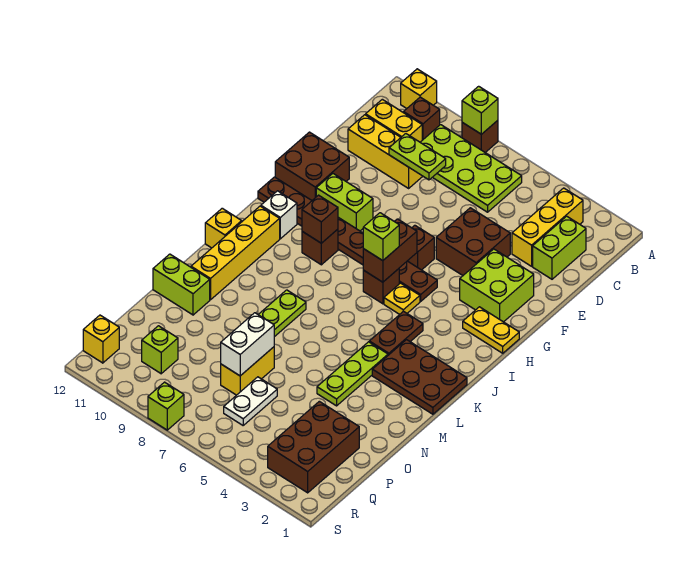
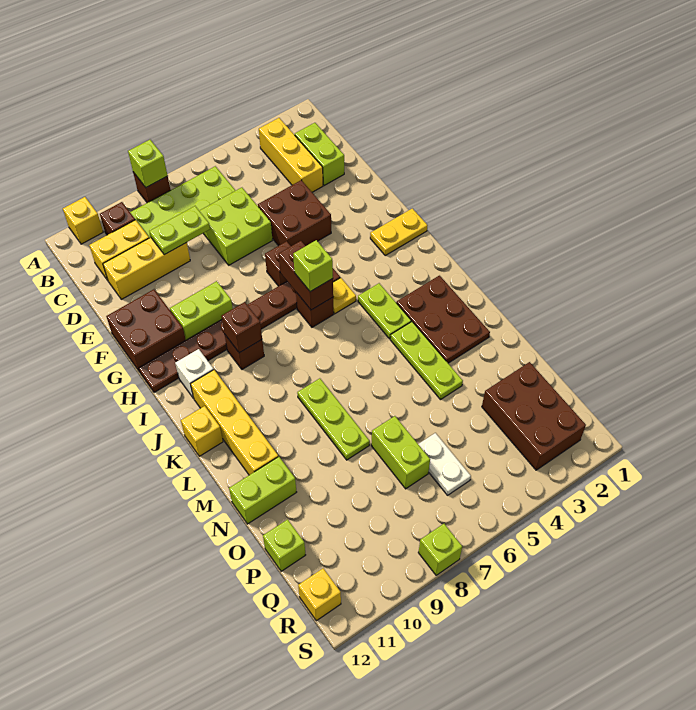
lime brick F2:G3 level 1 -> lime brick D6:E7 level 1
brown plate J4:K4 level 1 -> lime plate J4:K4 level 1
brown plate K1:L3 level 1 -> brown plate K2:M3 level 1
yellow brick O7:P7 level 1 -> lime brick O7:P7 level 1
white brick O7:P7 level 2 -> none
lime brick Q10 level 1 -> lime brick P12 level 1

